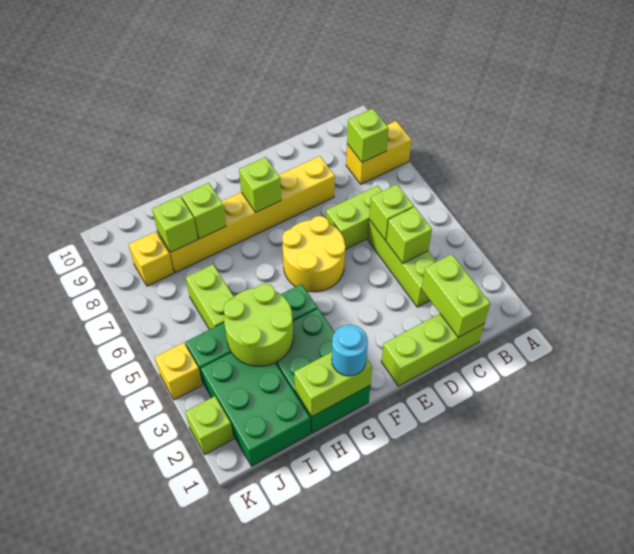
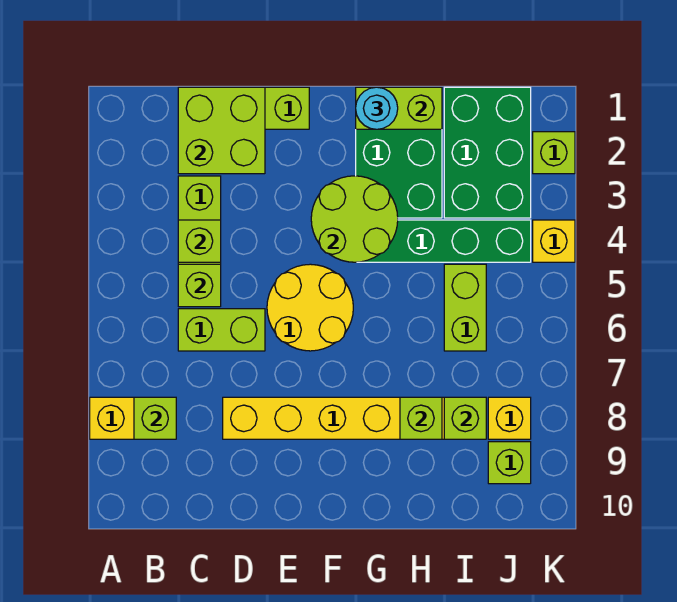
lime brick C1:C2 level 2 -> lime brick C1:D2 level 2
lime brick F8 level 2 -> lime brick J9 level 1
lime round brick H3:I4 level 2 -> lime round brick F3:G4 level 2

